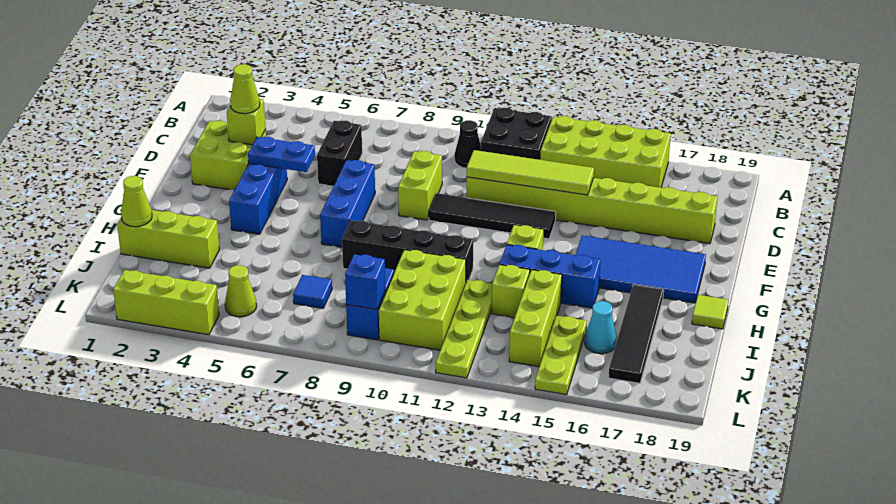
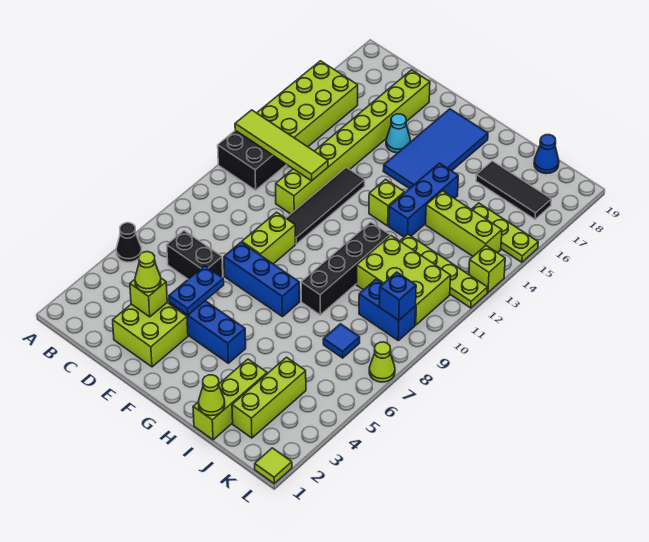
black cone B10 level 1 -> black cone A5 level 1
lime brick D9:E9 level 1 -> lime brick E8:E9 level 1
lime tile D11:D14 level 2 -> lime tile A12:D12 level 2
black tile H17:K17 level 1 -> black tile I17:K17 level 1
lime tile H19 level 1 -> lime tile L1 level 1
lime brick I13 level 1 -> lime brick L13 level 1
cyan cone J16 level 1 -> cyan cone E16 level 1
none -> blue cone J19 level 1
lime cone K5 level 1 -> lime cone L7 level 1
lime brick L2:L4 level 1 -> lime brick J2:J4 level 1

